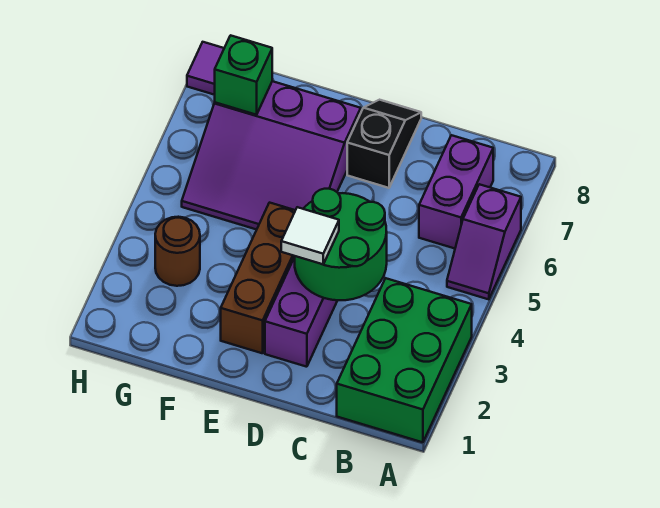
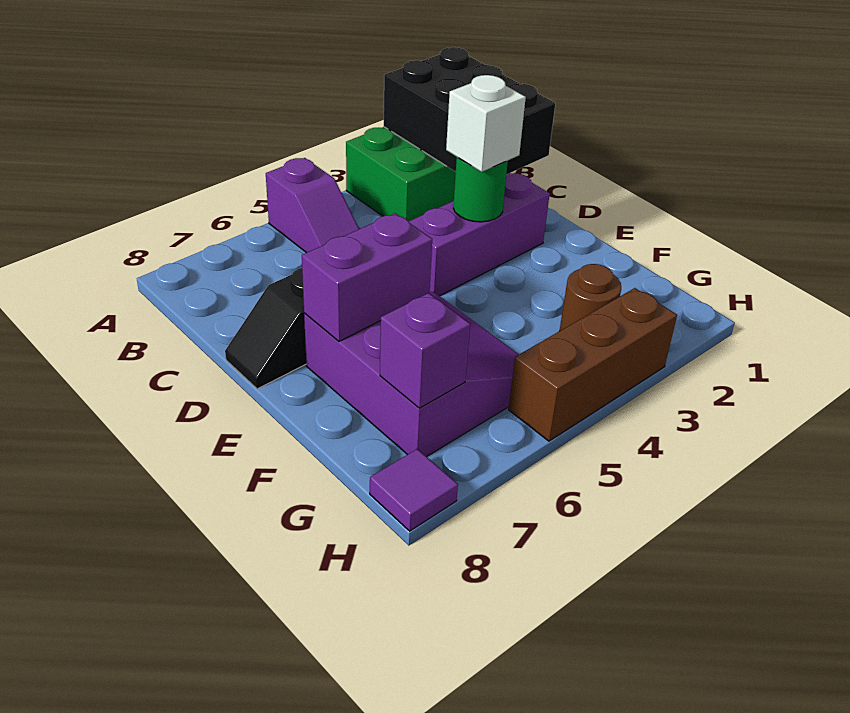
none -> black brick A1:C2 level 2
purple slope A5:A6 level 1 top 6 -> purple slope A5:B5 level 1 top A
purple brick B6:B7 level 1 -> purple brick E6:E7 level 2
green round brick C3:D4 level 2 -> green round brick D3 level 2
white tile D3 level 3 -> white brick D3 level 3
brown brick E2:E4 level 1 -> brown brick H3:H5 level 1
green brick G7 level 2 -> purple brick G7 level 2

